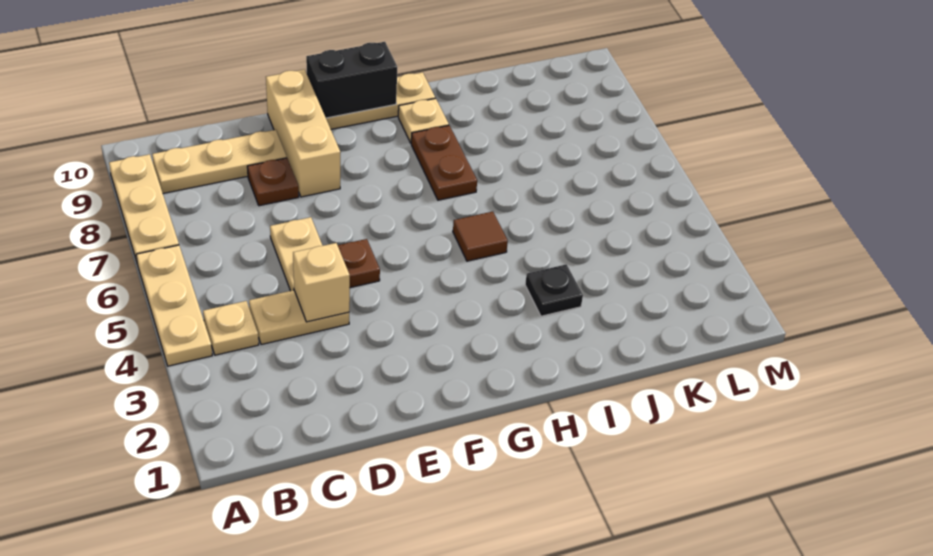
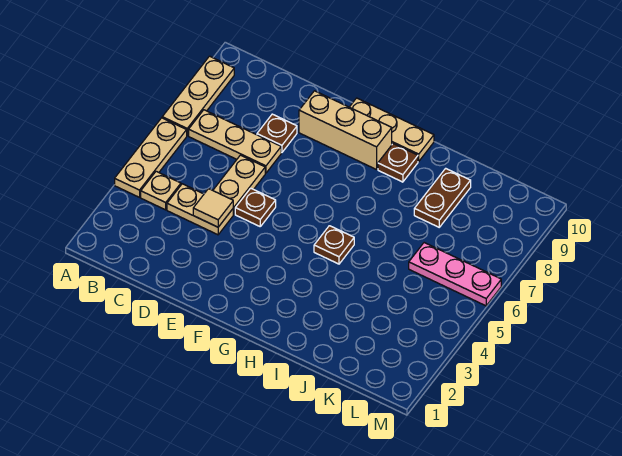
tan plate B9:D9 level 1 -> tan plate B7:D7 level 1
tan brick D4 level 2 -> tan tile D4 level 2
tan brick E8:E10 level 1 -> tan brick E9:G9 level 1
black brick F10:G10 level 2 -> none
brown tile H5 level 1 -> brown plate H5 level 1
brown plate H7:H8 level 1 -> brown plate J8:J9 level 1
tan plate H9 level 1 -> brown plate H9 level 1
black plate I3 level 1 -> none
none -> pink plate K6:M6 level 1

